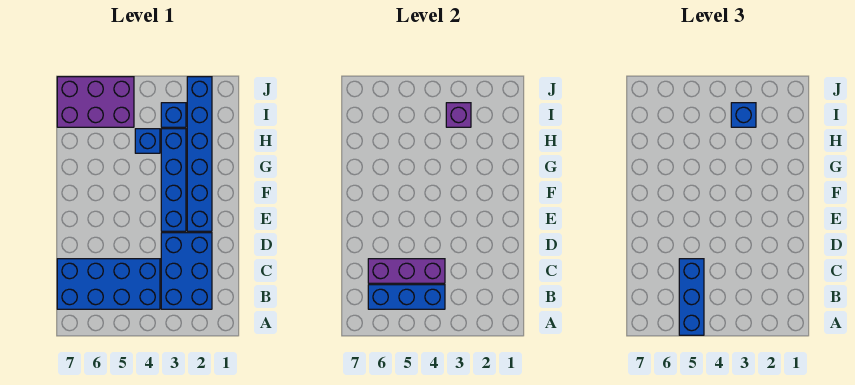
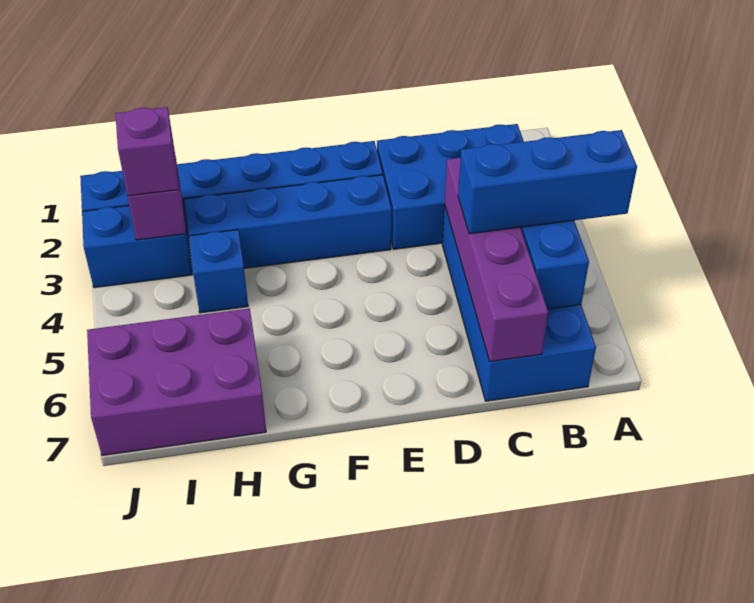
purple brick C4:C6 level 2 -> purple brick C4:C7 level 2
blue brick I3 level 1 -> blue brick I3:J3 level 1
blue brick I3 level 3 -> purple brick I3 level 3
purple brick I5:J7 level 1 -> purple brick H6:J7 level 1

